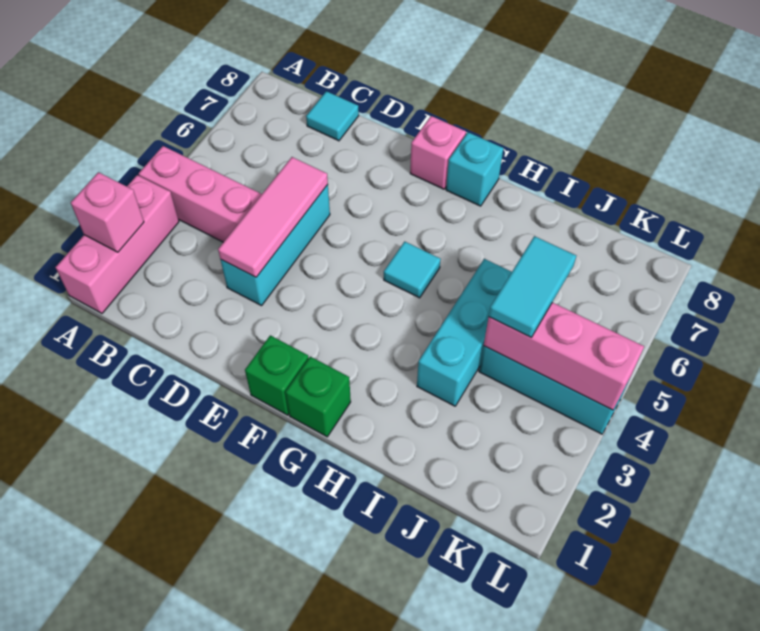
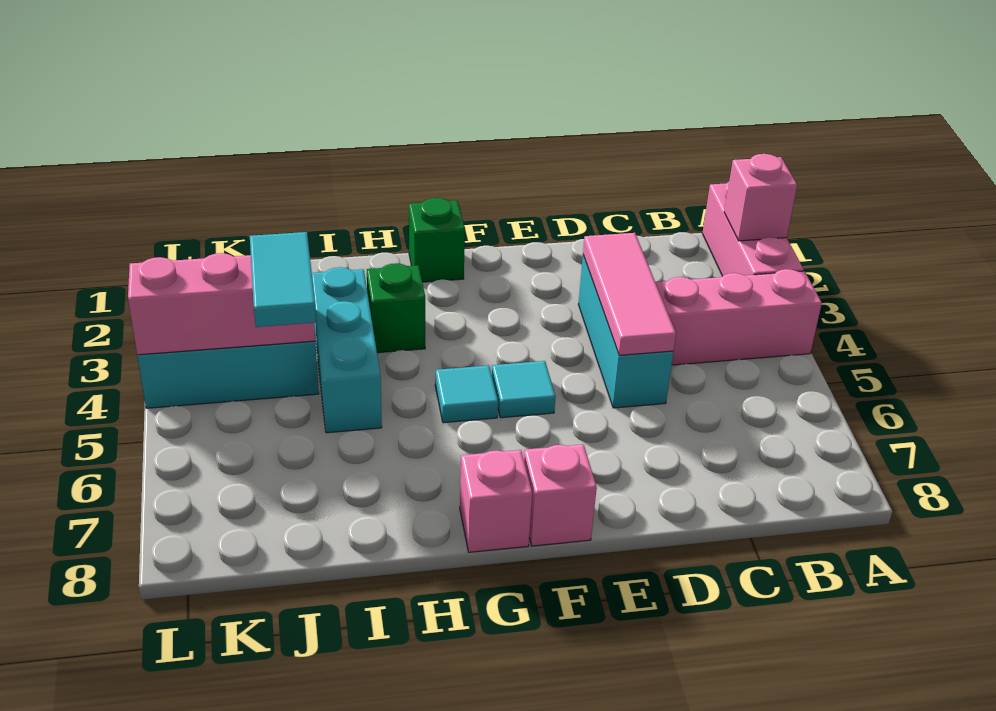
cyan tile C8 level 1 -> cyan tile F5 level 1
green brick F1 level 1 -> green brick H3 level 1
cyan brick G8 level 1 -> pink brick G8 level 1

